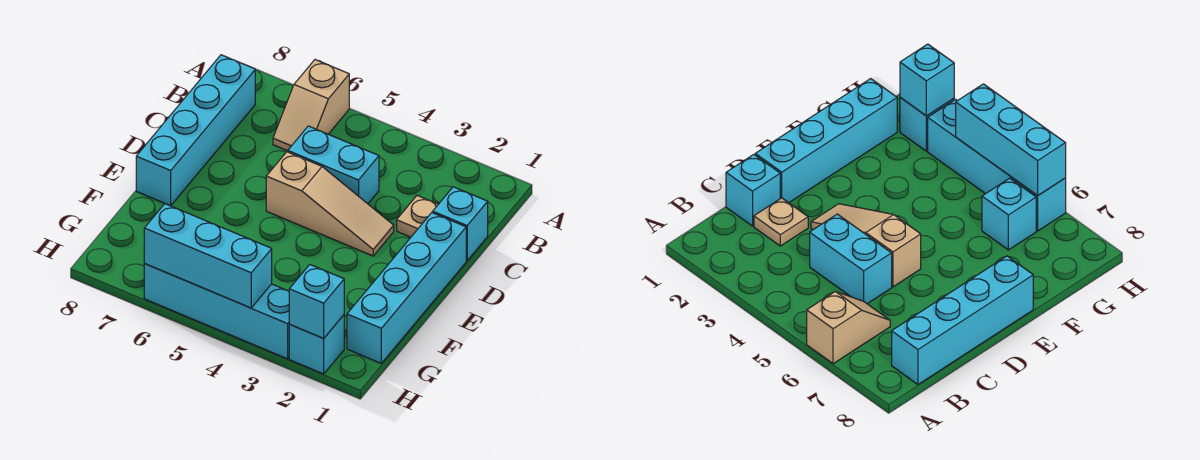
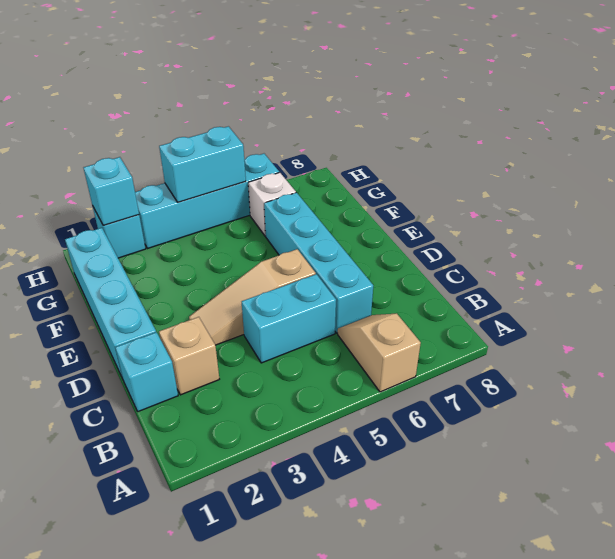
cyan brick B8:E8 level 1 -> cyan brick C6:F6 level 1
tan plate C2 level 1 -> tan brick C2 level 1
cyan brick G6 level 1 -> white brick G6 level 1
cyan brick H4:H6 level 2 -> cyan brick H4:H5 level 2

